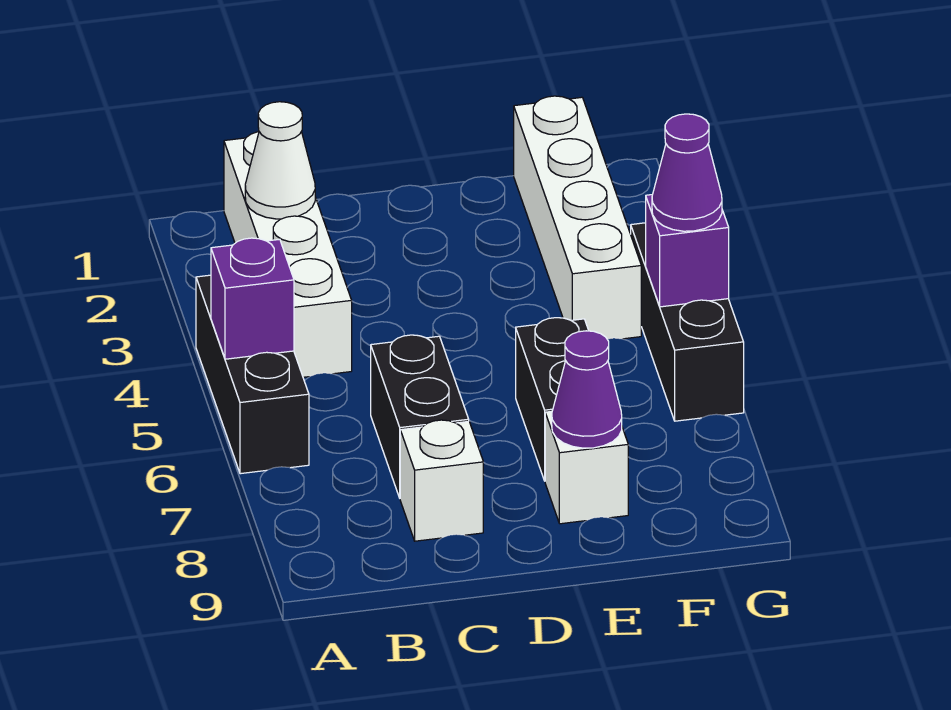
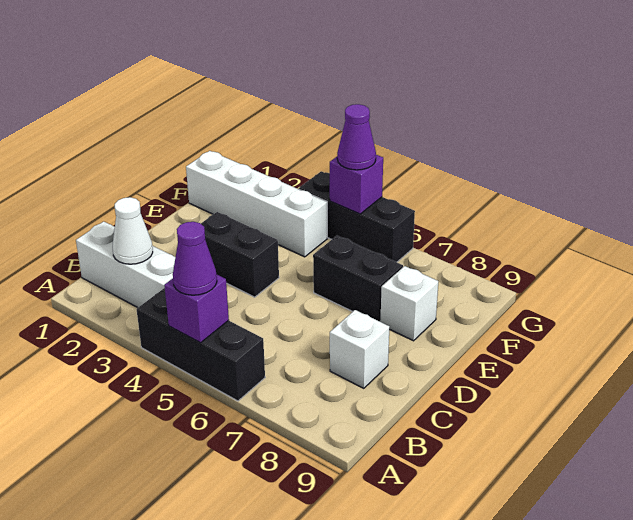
black brick C6:C7 level 1 -> black brick D3:D4 level 1
purple cone E8 level 2 -> purple cone A5 level 3

